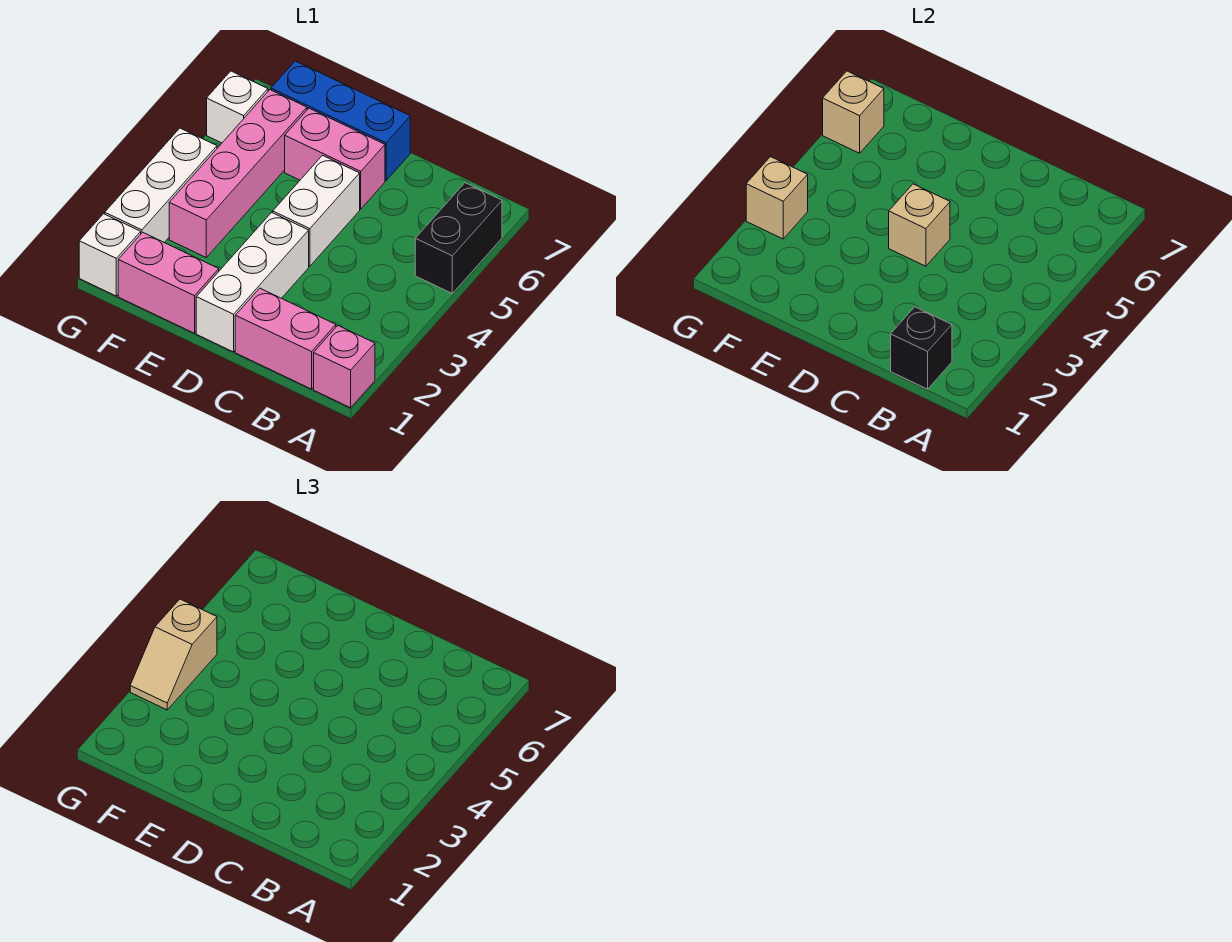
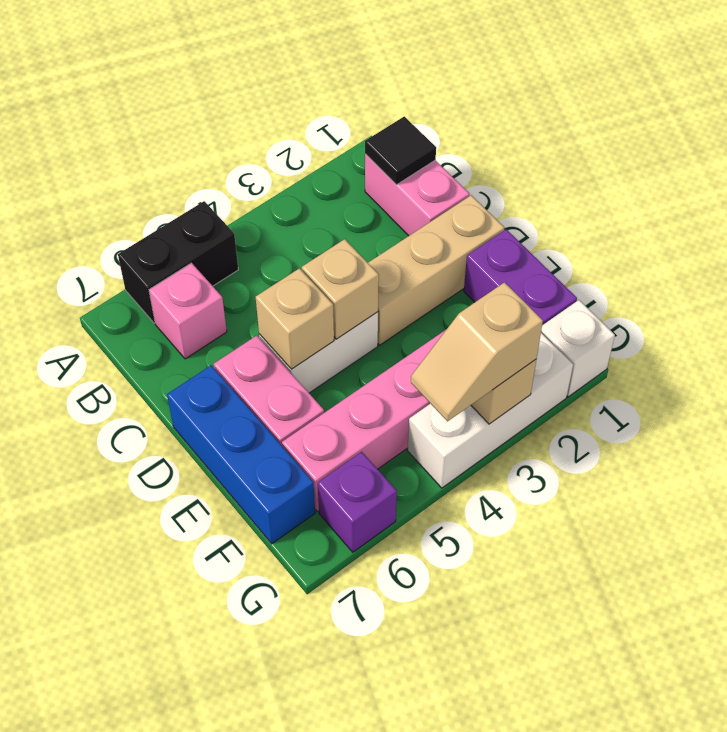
pink brick A1 level 1 -> pink brick B6 level 1
black brick B1 level 2 -> black tile B1 level 2
white brick D1:D3 level 1 -> tan brick D1:D3 level 1
pink brick E1:F1 level 1 -> purple brick E1:F1 level 1
tan slope G3:G4 level 3 top 4 -> tan slope G3:G4 level 3 top 3
white brick G6 level 1 -> purple brick G6 level 1
tan brick G6 level 2 -> tan brick D5 level 2

